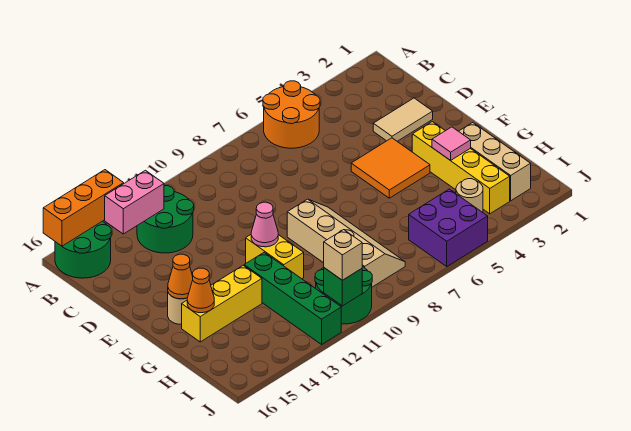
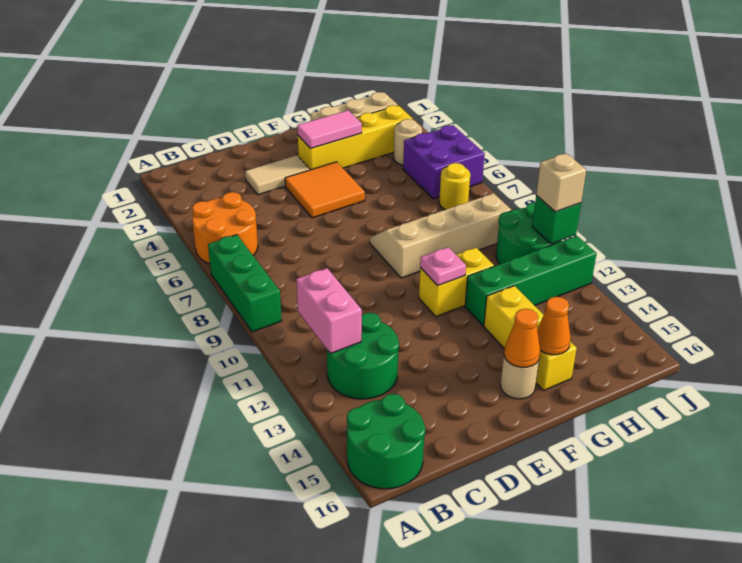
none -> green brick A7:A9 level 1
orange brick A14:A16 level 2 -> none
pink brick B13:B14 level 2 -> pink brick B11:B12 level 2
tan tile D2:D3 level 1 -> tan tile D3:E3 level 1
pink cone F11 level 2 -> pink plate F11 level 2
pink tile G3 level 2 -> pink tile F3:G3 level 2
none -> yellow round brick I7 level 1

